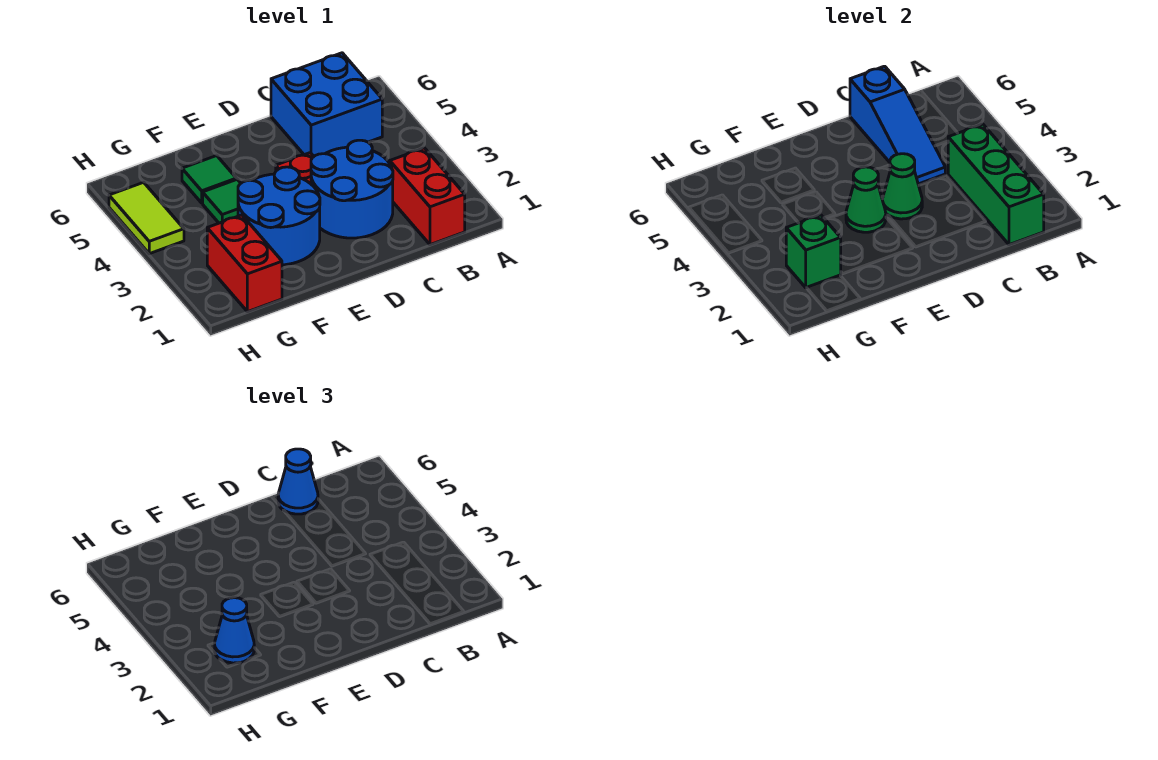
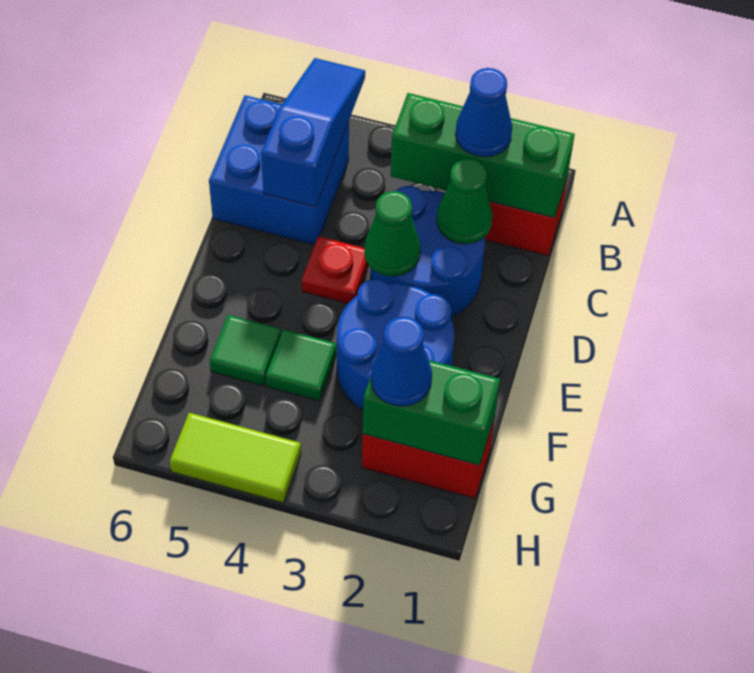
blue slope C4:C6 level 2 top 6 -> blue slope A5:C5 level 2 top C
blue cone C6 level 3 -> blue cone B2 level 3
green cone E3 level 2 -> green cone C2 level 2
green brick G2 level 2 -> green brick G1:G2 level 2

